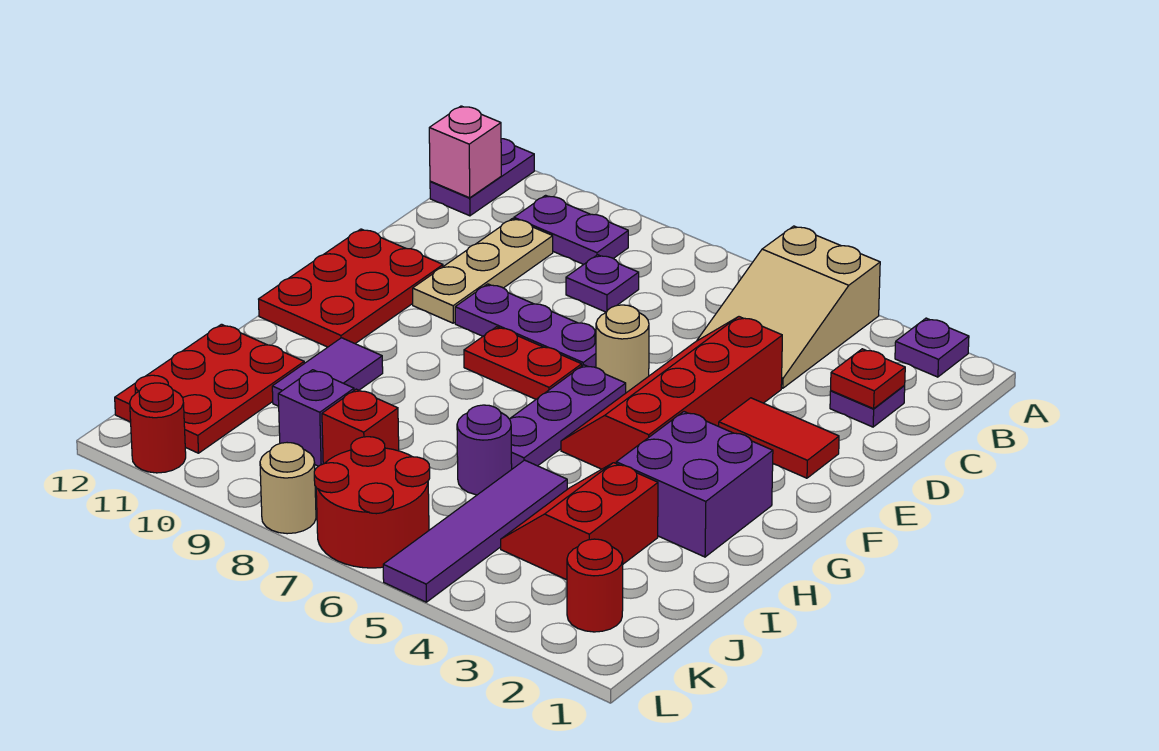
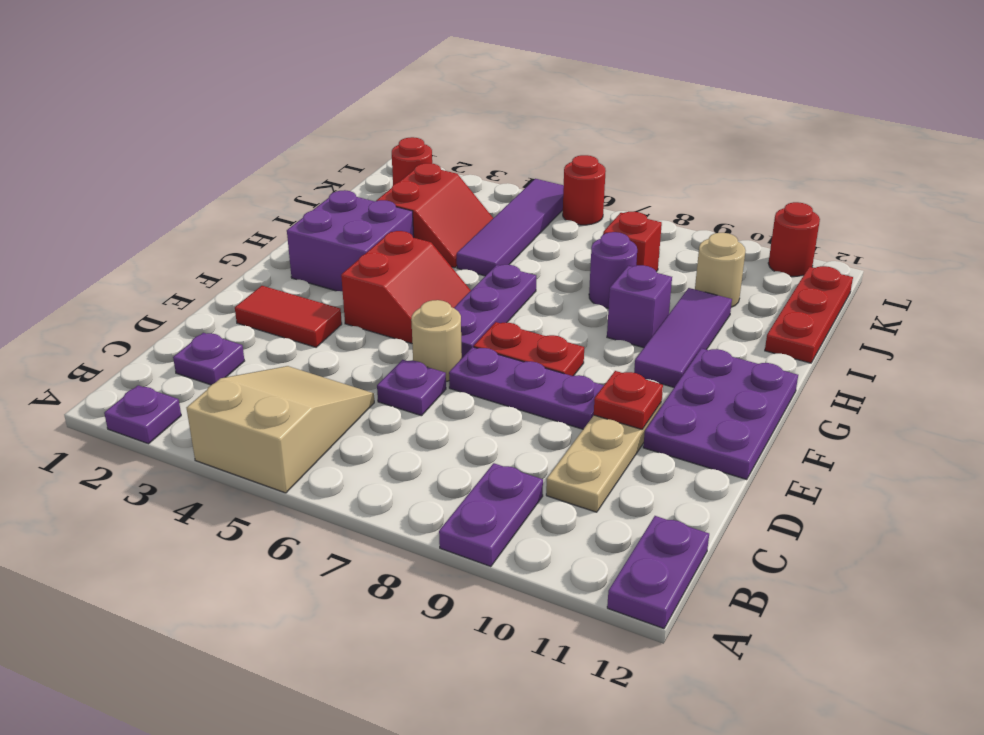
purple plate B9:B10 level 1 -> purple plate A9:B9 level 1
pink brick B12 level 2 -> none
red plate C2 level 2 -> red plate E10 level 2
purple plate C8 level 1 -> purple plate D6 level 1
red slope D4:G5 level 1 top 4 -> red slope F4:G5 level 1 top 4
red plate E11:G12 level 1 -> purple plate E11:G12 level 1
purple tile H10:I10 level 1 -> purple tile G10:I10 level 1
purple round brick I6 level 1 -> purple round brick I8 level 1
red plate I11:K12 level 1 -> red plate I12:K12 level 1
purple brick J9 level 1 -> purple brick H9 level 1
red round brick K6:L7 level 1 -> red round brick L6 level 1
tan round brick L8 level 1 -> tan round brick J10 level 1

